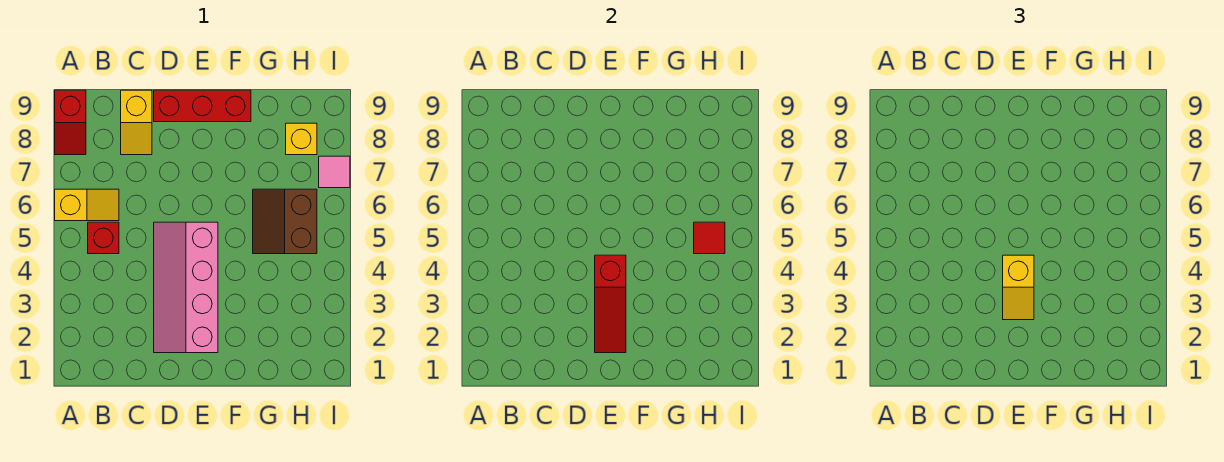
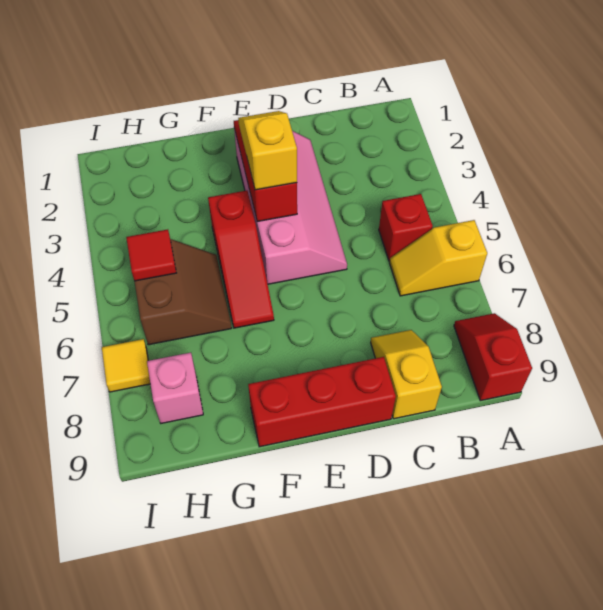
none -> red slope F4:F6 level 1 top 4
yellow brick H8 level 1 -> pink brick H8 level 1
pink tile I7 level 1 -> yellow tile I7 level 1

